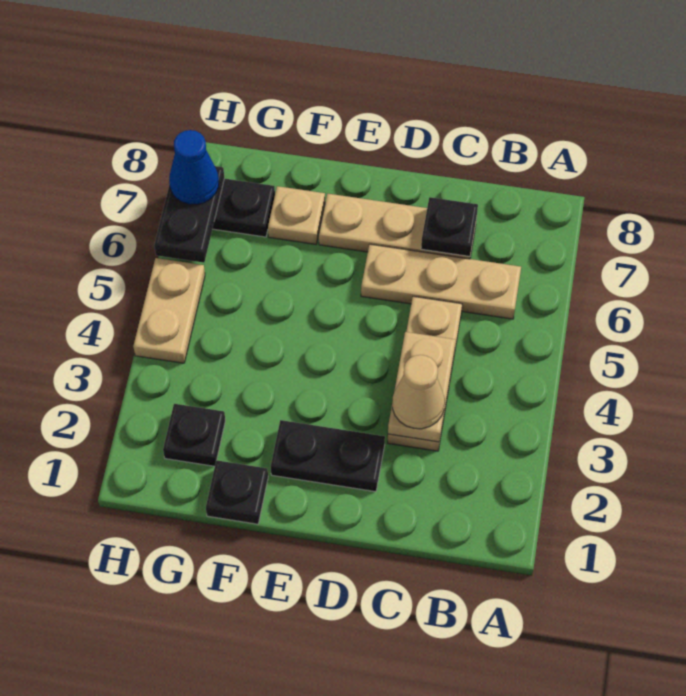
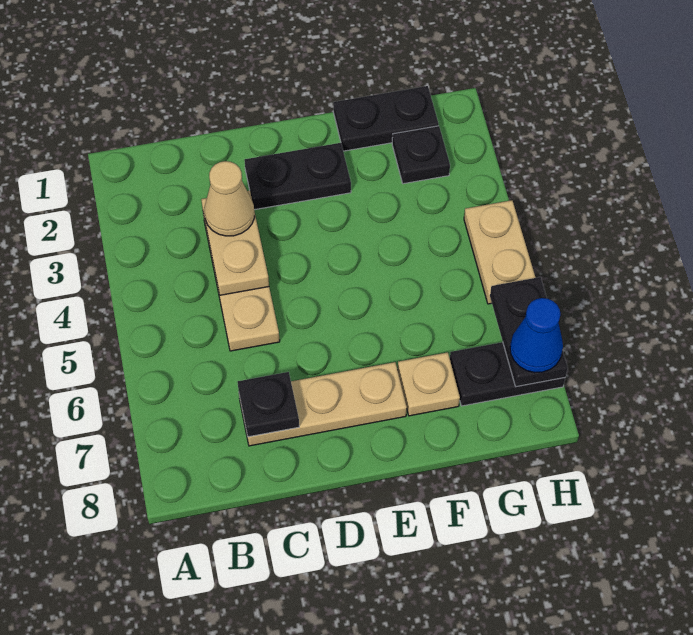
tan plate B6:D6 level 1 -> none
black plate F1 level 1 -> black plate F1:G1 level 1

